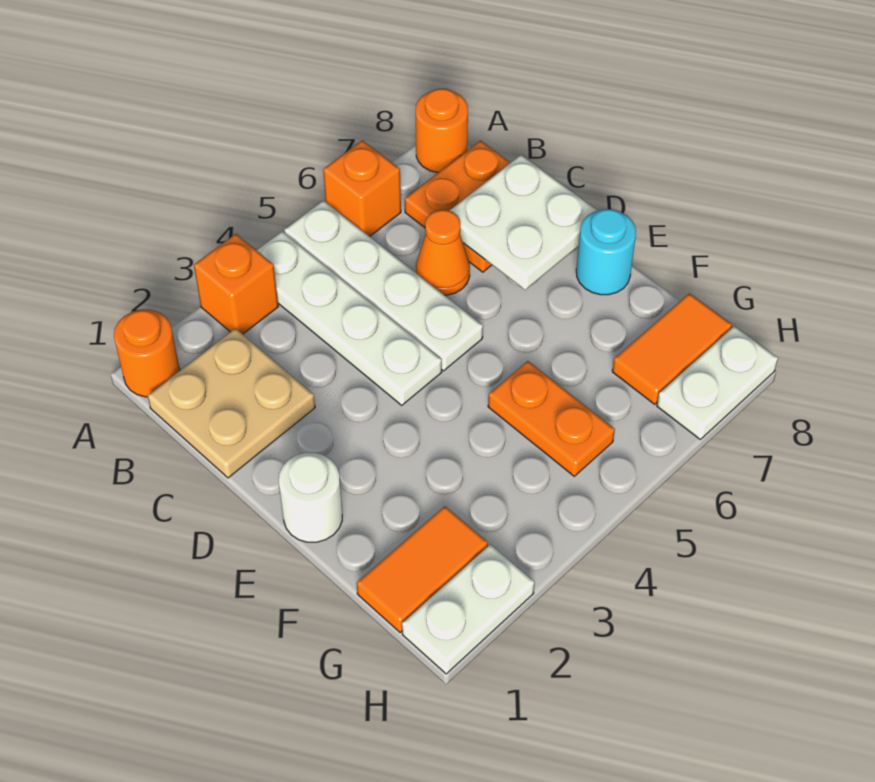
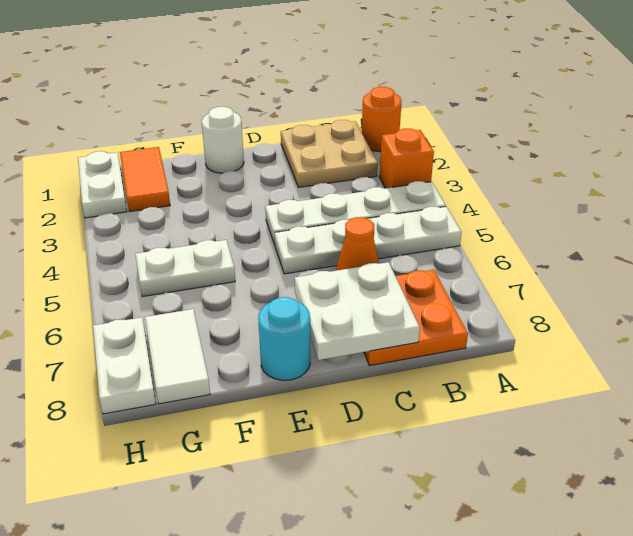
orange brick A6 level 1 -> none
orange round brick A8 level 1 -> none
orange plate F5:G5 level 1 -> white plate F5:G5 level 1
orange tile G7:G8 level 1 -> white tile G7:G8 level 1

